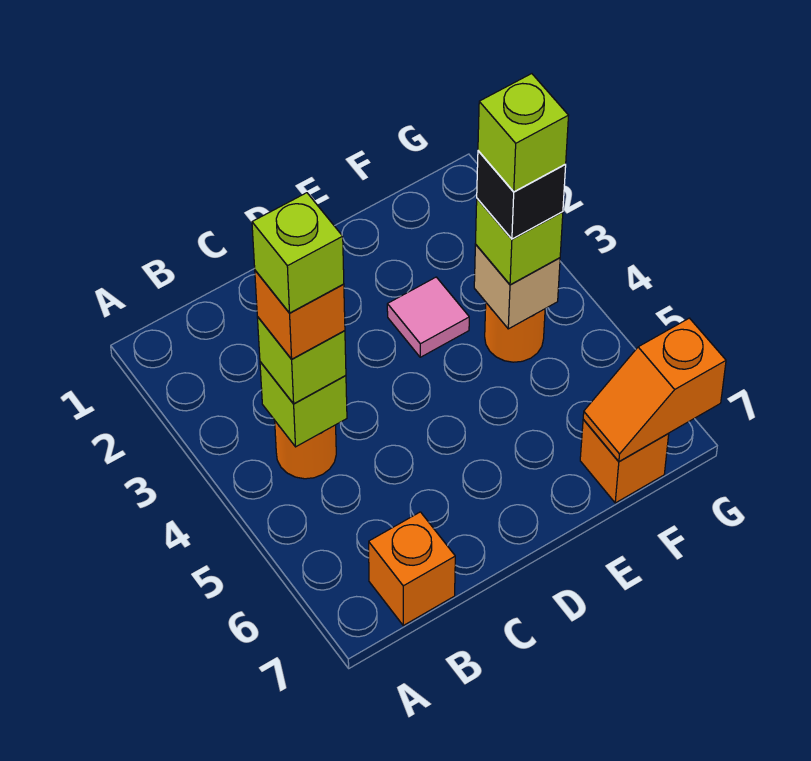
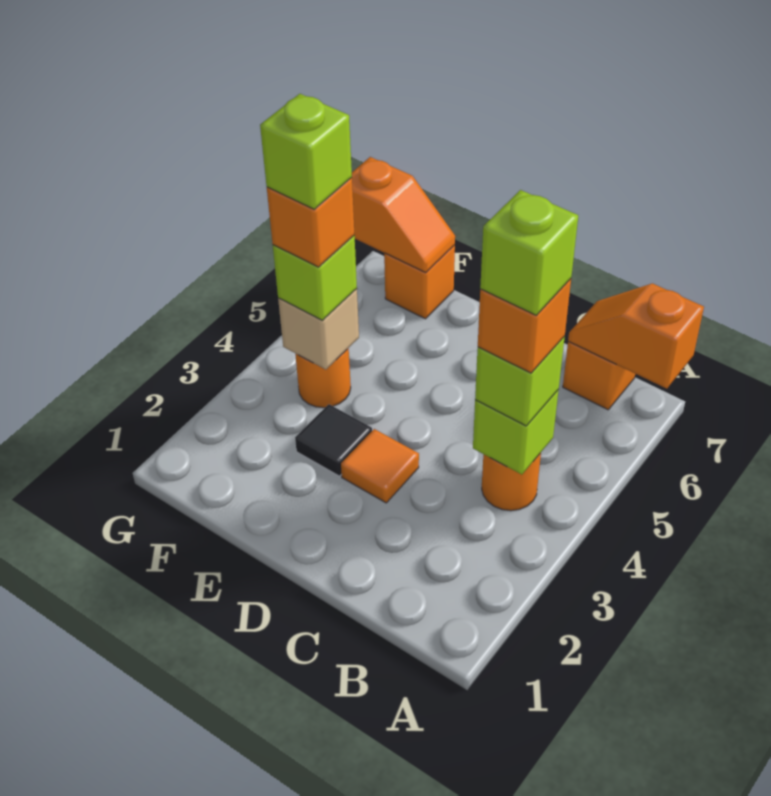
none -> orange slope A7:B7 level 2 top A
none -> orange tile D3 level 1
pink tile E3 level 1 -> black tile E3 level 1
black brick F4 level 4 -> orange brick F4 level 4

